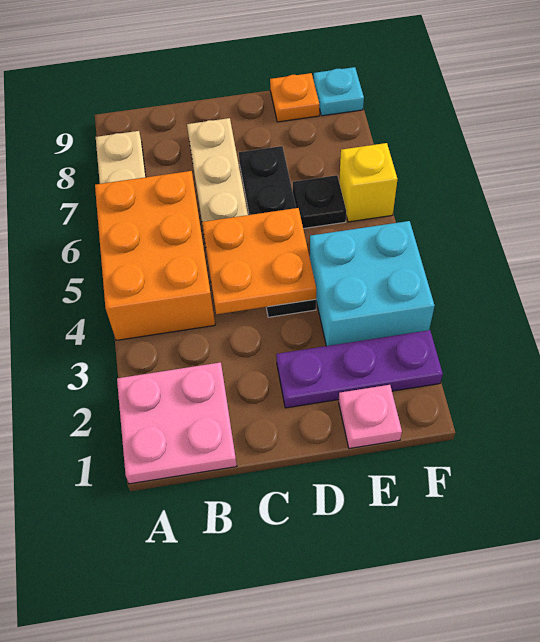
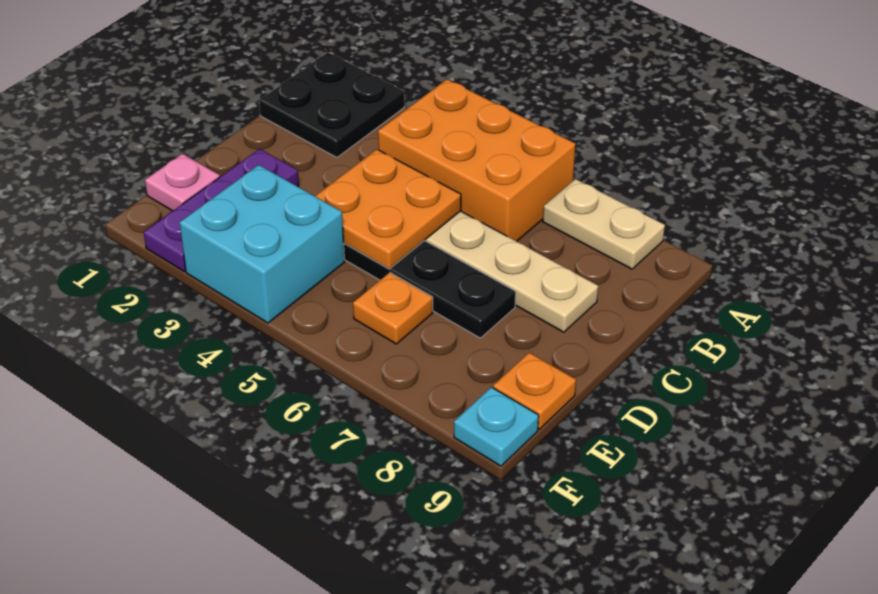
pink plate A1:B2 level 1 -> black plate A1:B2 level 1
black plate E6 level 1 -> orange plate E6 level 1
yellow brick F6 level 1 -> none

